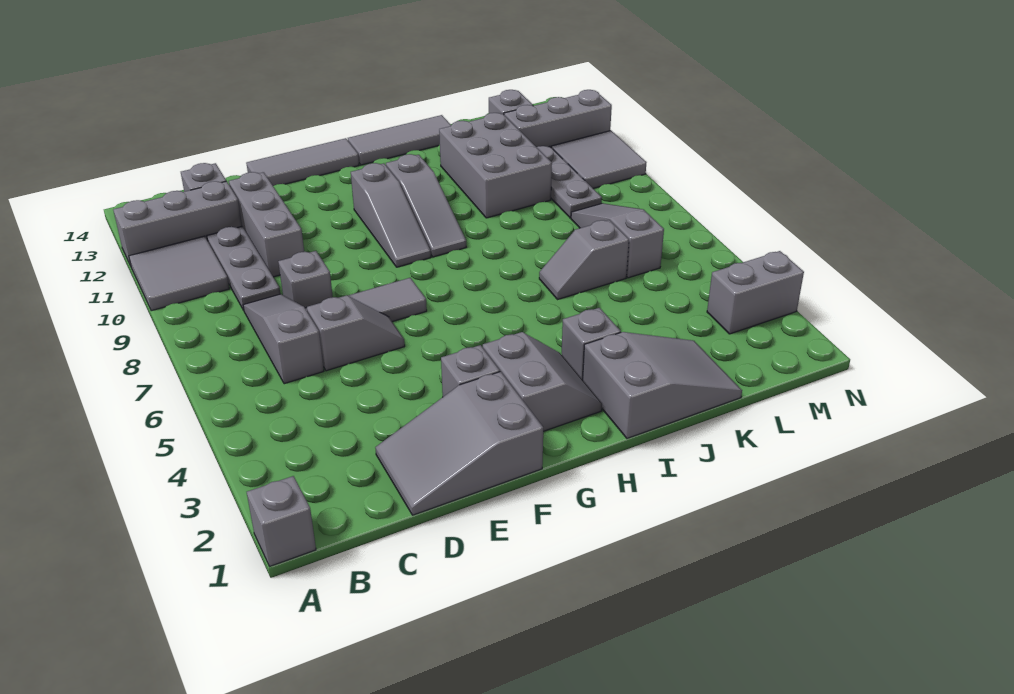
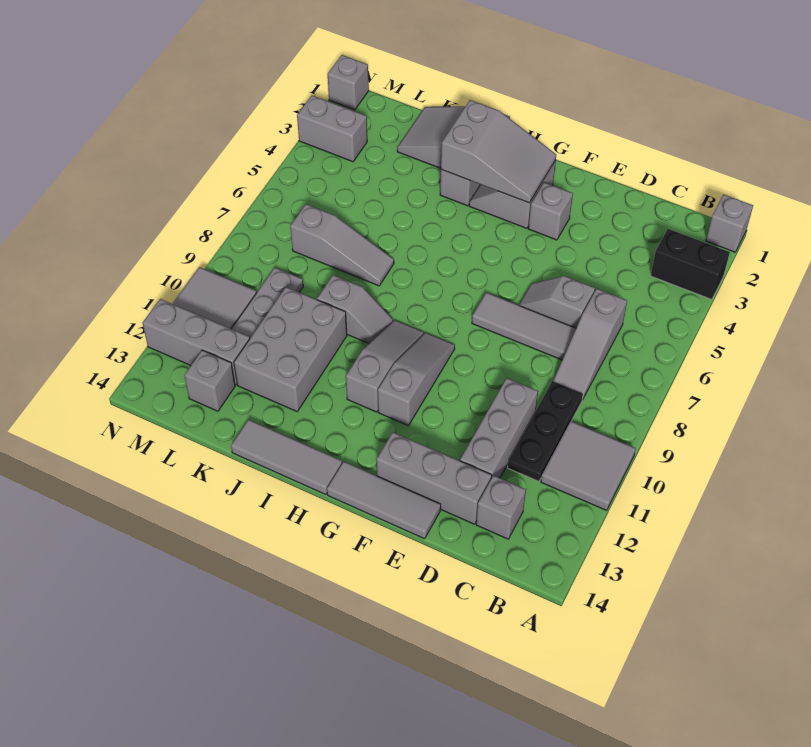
none -> black brick A3:B3 level 1
grey brick A12:C12 level 1 -> grey brick D13:F13 level 1
grey plate C9:C11 level 1 -> black plate C9:C11 level 1
grey slope D1:F2 level 1 top F -> grey slope G2:I3 level 2 top I
grey brick D8 level 1 -> grey brick N1 level 1
grey slope J6:K6 level 1 top K -> grey slope I9:J9 level 1 top J
grey slope L6:L8 level 1 top 6 -> grey slope J7:L7 level 1 top L

